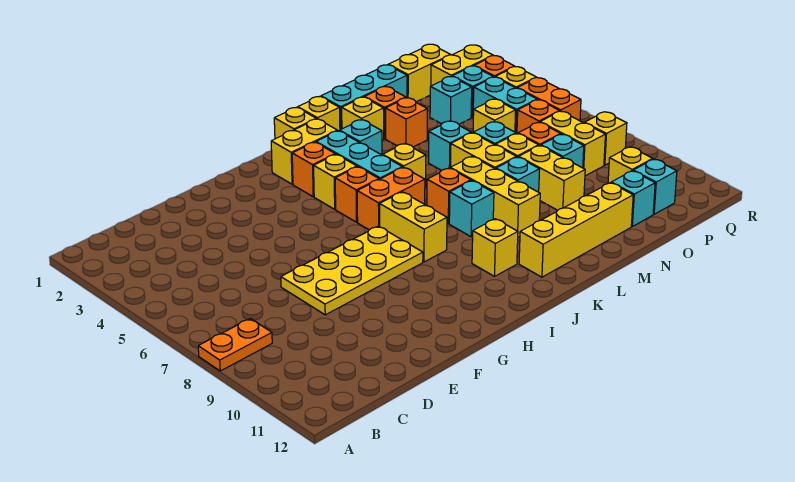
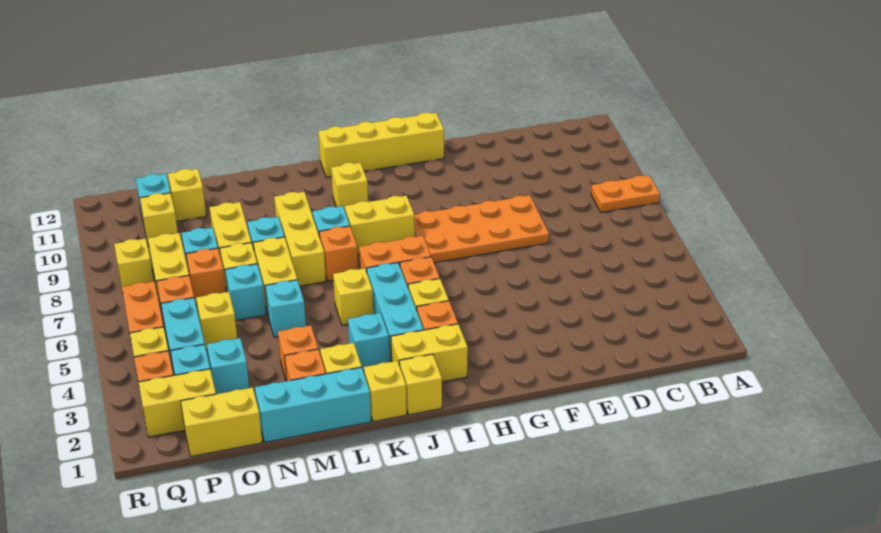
yellow plate E7:H8 level 1 -> orange plate E7:H8 level 1
yellow brick I7:I8 level 1 -> yellow brick I8:J8 level 1
yellow brick K11:N11 level 1 -> yellow brick G12:J12 level 1
cyan brick O11 level 1 -> yellow brick O11 level 1

